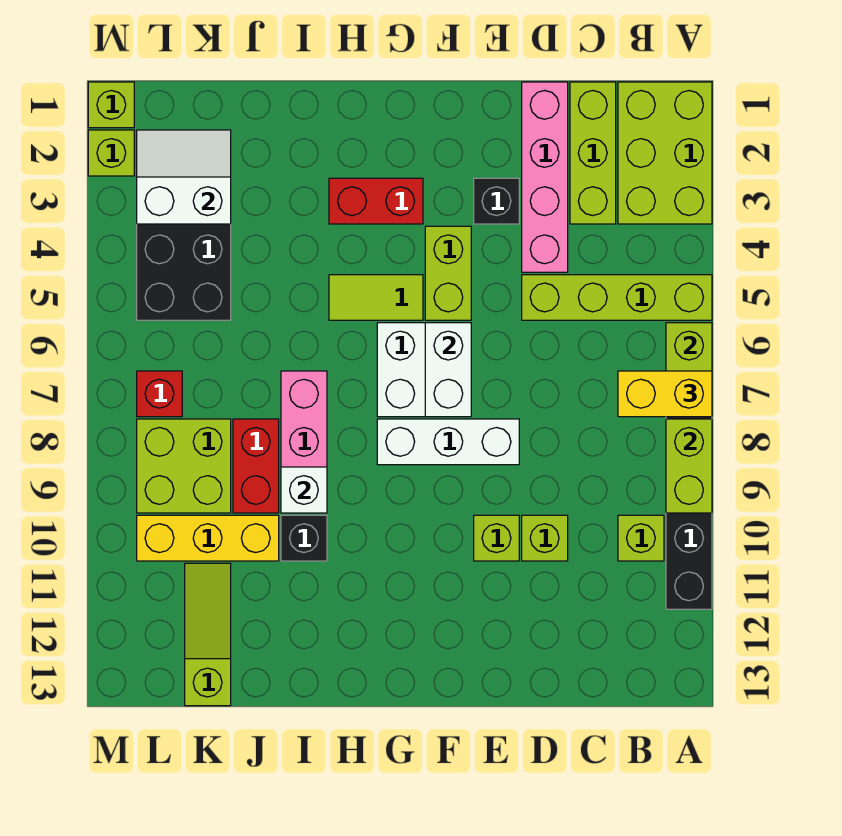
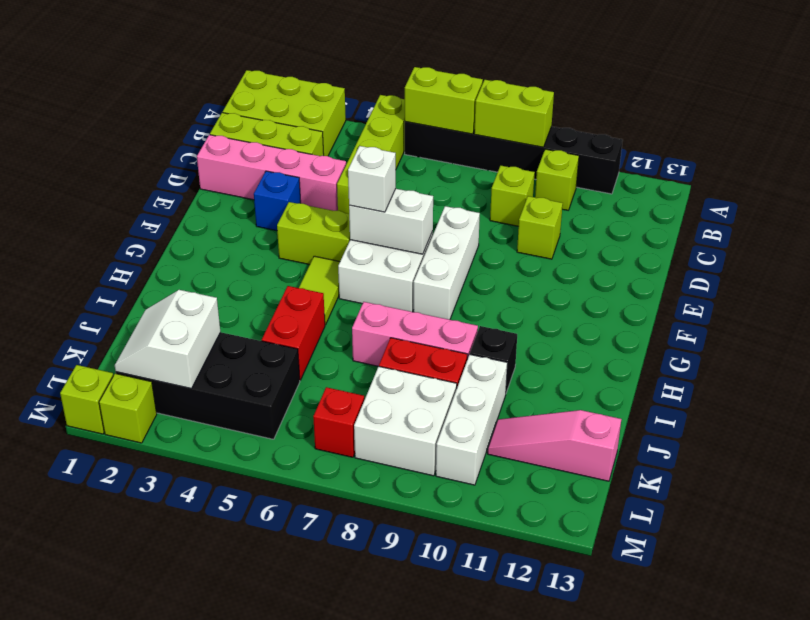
yellow brick A7:B7 level 3 -> none
black brick E3 level 1 -> blue brick E3 level 1
lime brick E10 level 1 -> lime brick C9 level 1
red brick G3:H3 level 1 -> red brick I5:J5 level 1
white brick I9 level 2 -> white brick F6 level 3
yellow brick J10:L10 level 1 -> white brick J10:L10 level 1
lime brick K8:L9 level 1 -> white brick K8:L9 level 1
lime slope K11:K13 level 1 top 13 -> pink slope K11:K13 level 1 top 13

